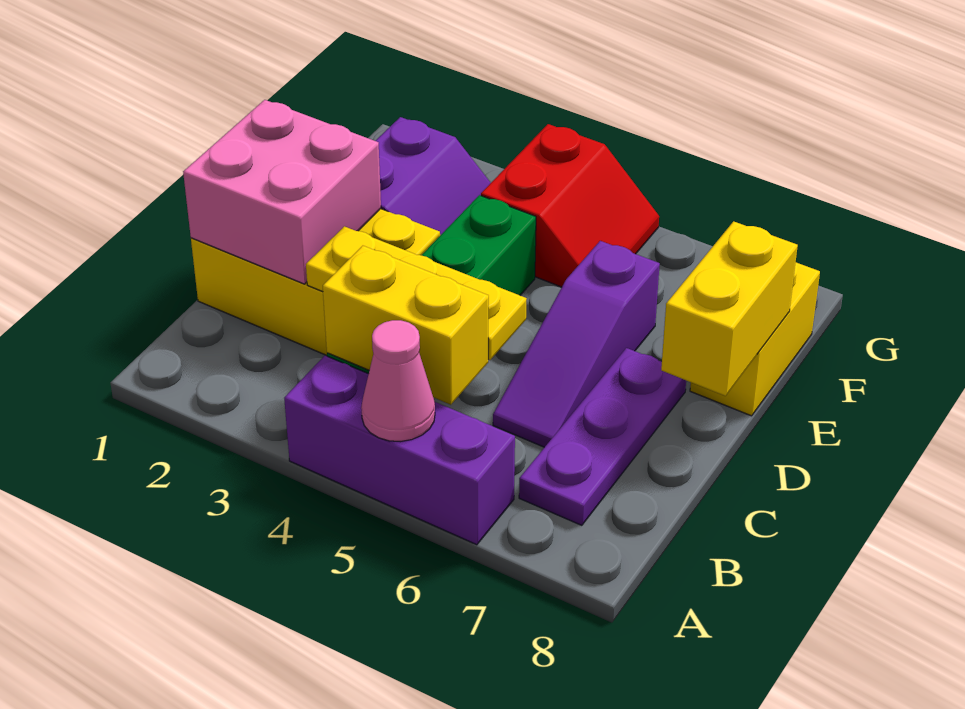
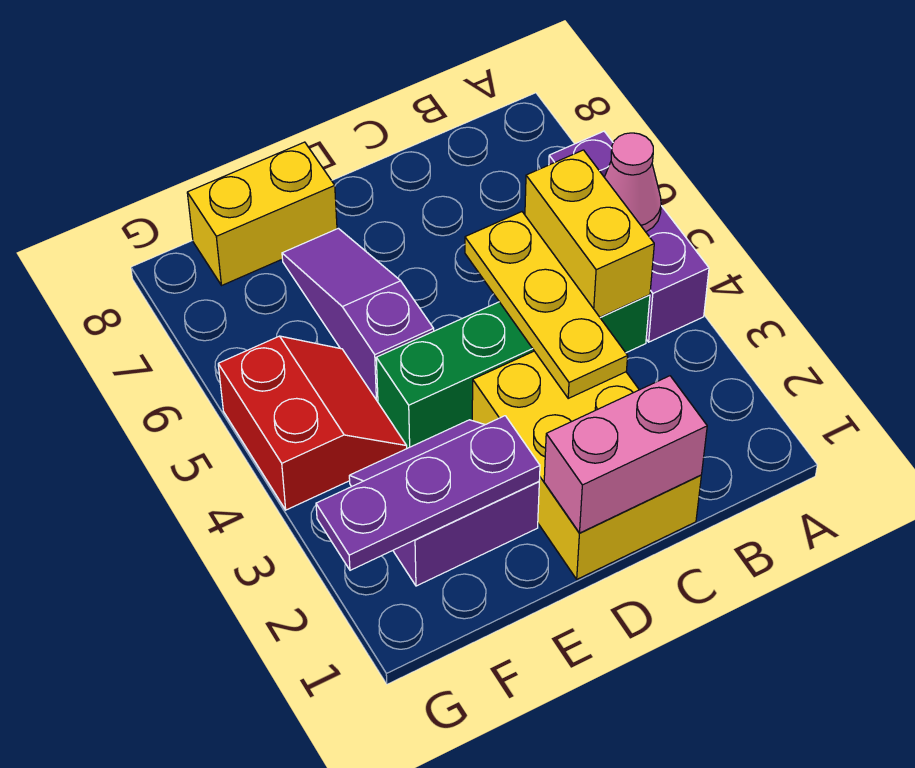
purple plate B7:D7 level 1 -> purple plate E2:G2 level 2
pink brick C1:D2 level 2 -> pink brick C1:D1 level 2
purple slope C6:E6 level 1 top E -> purple slope E5:E7 level 1 top 5
yellow brick D8:E8 level 2 -> none
red slope F4:G5 level 1 top 4 -> red slope F4:G5 level 1 top G

